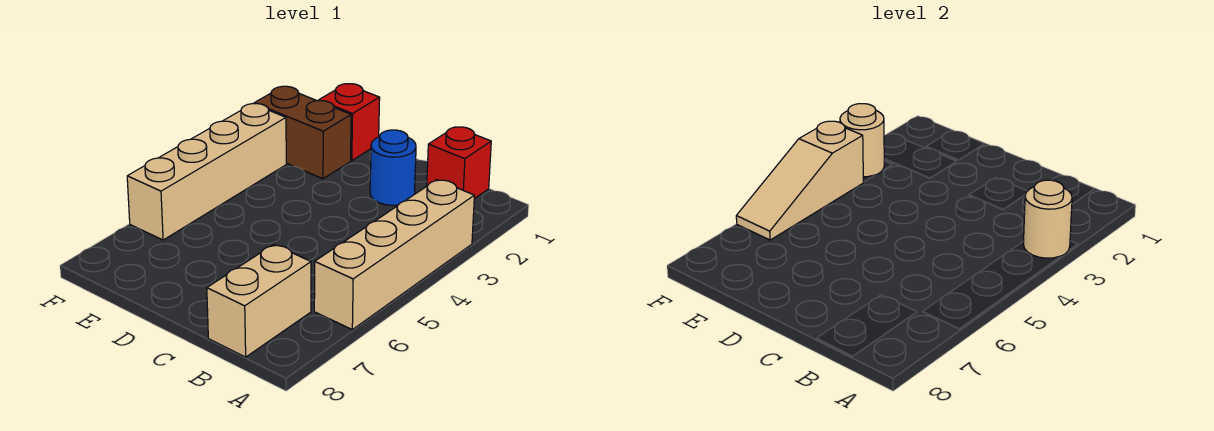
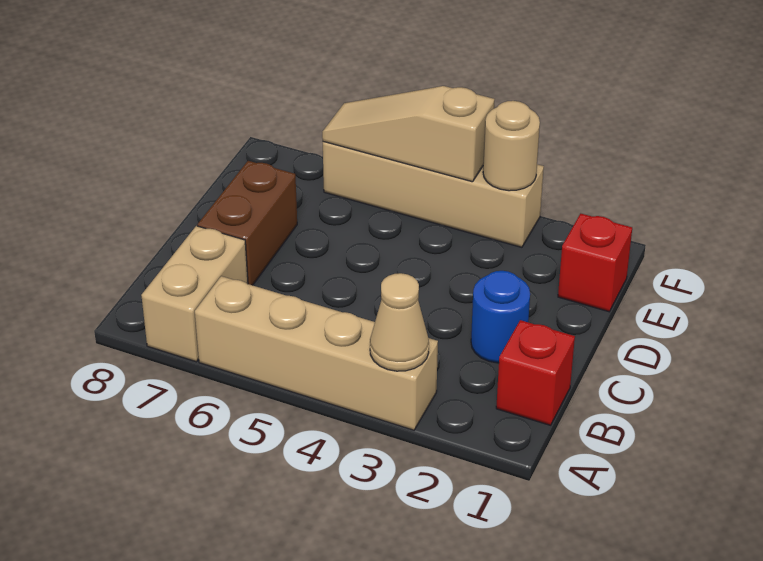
tan round brick A3 level 2 -> tan cone A3 level 2
tan brick B7:B8 level 1 -> tan brick A7:B7 level 1
brown brick E2:F2 level 1 -> brown brick C7:D7 level 1

